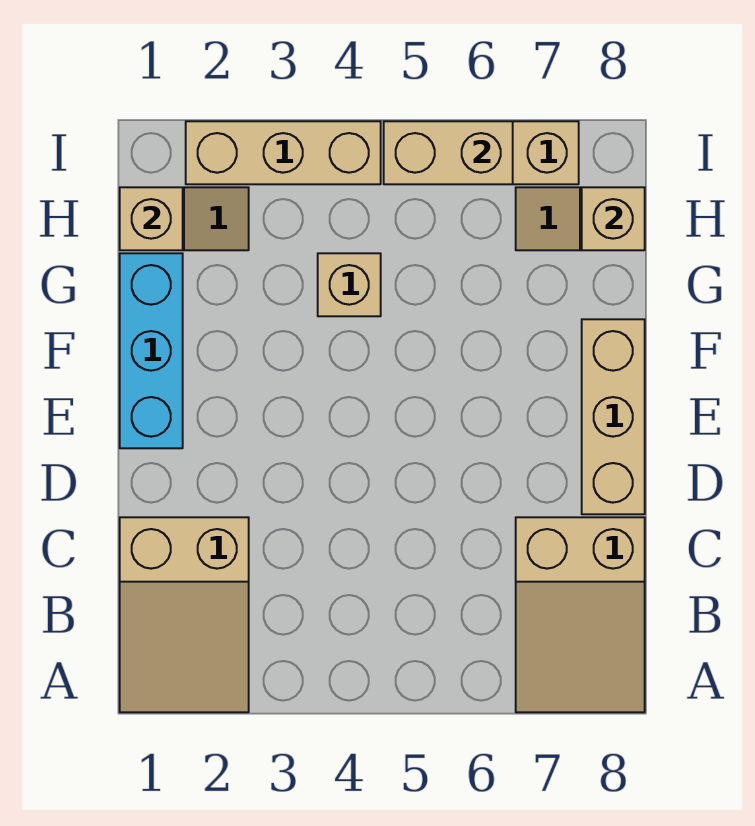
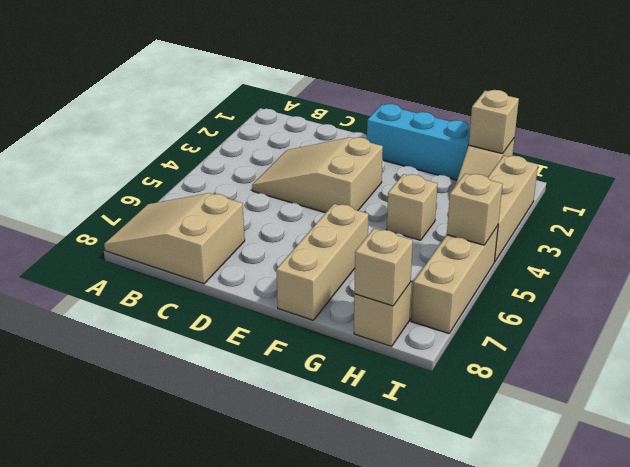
tan slope A1:C2 level 1 top C -> tan slope C3:E4 level 1 top E
tan brick D8:F8 level 1 -> tan brick F6:F8 level 1
tan brick I5:I6 level 2 -> tan brick I5 level 2

